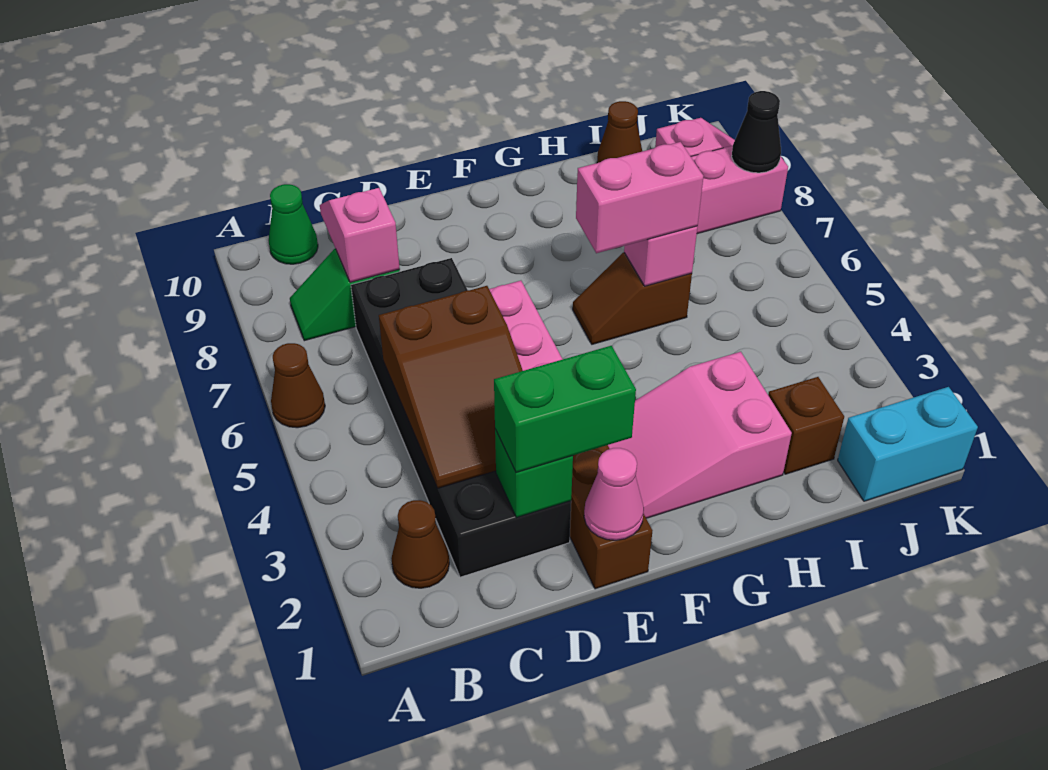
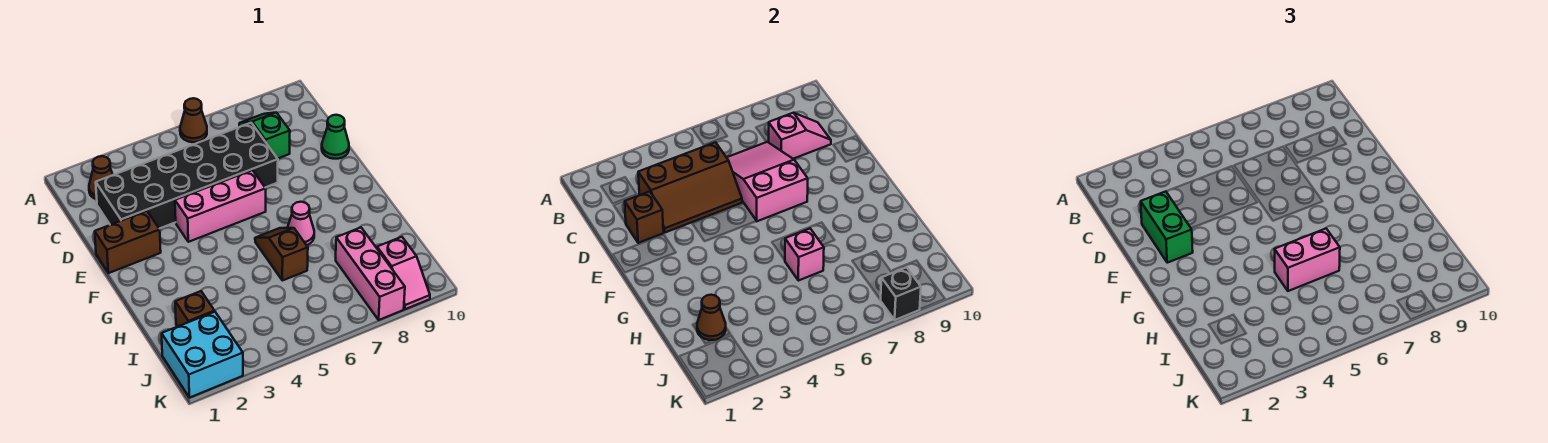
green cone B10 level 1 -> green cone D10 level 1
brown slope C3:D5 level 2 top 5 -> brown slope C3:D5 level 2 top C
green brick D2 level 2 -> brown brick D2 level 2
pink cone E1 level 2 -> pink cone G7 level 1
pink slope F2:H3 level 1 top H -> pink slope C6:E7 level 2 top E
pink brick G6:H6 level 3 -> pink brick H5:H6 level 3
brown cone I10 level 1 -> brown cone I2 level 2
cyan brick J1:K1 level 1 -> cyan brick J1:K2 level 1
black cone K8 level 2 -> black brick K8 level 2

